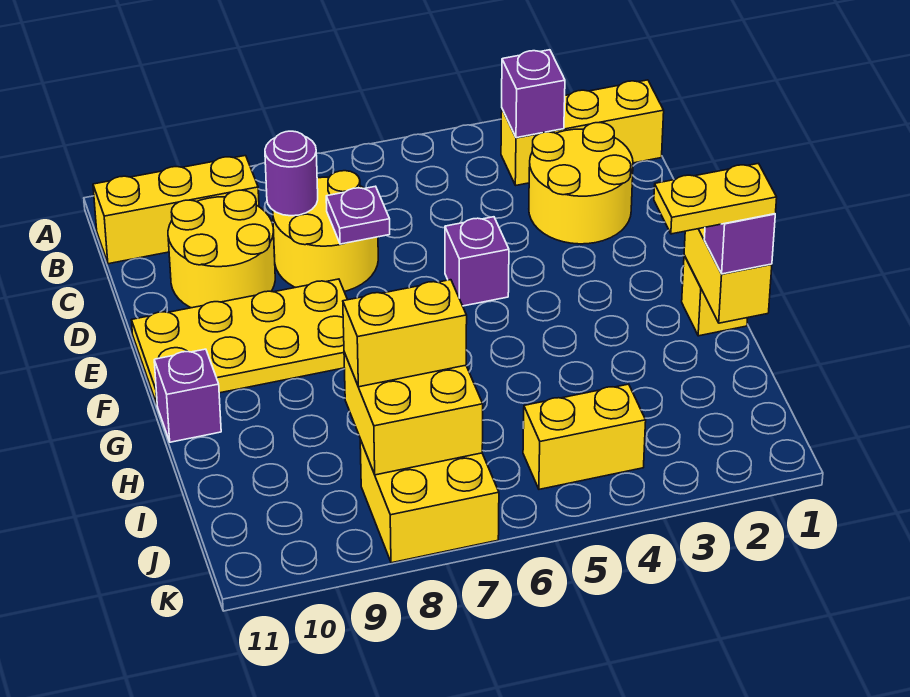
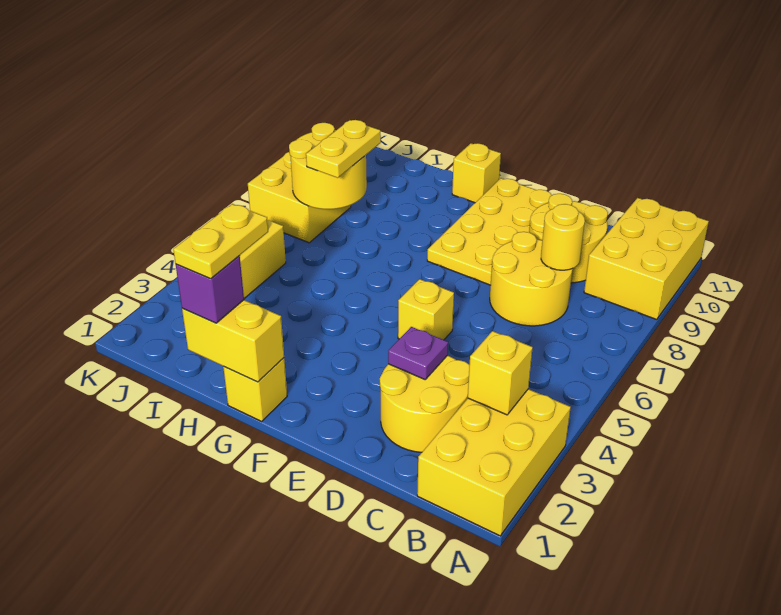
yellow brick B1:B3 level 1 -> yellow brick A1:B3 level 1
purple brick B3 level 2 -> yellow brick B3 level 2
yellow brick B9:B11 level 1 -> yellow brick A9:B11 level 1
purple round brick C8 level 2 -> yellow round brick C8 level 2
purple plate D7 level 2 -> purple plate D3 level 2
purple brick E5 level 1 -> yellow brick E5 level 1
purple brick G11 level 1 -> yellow brick G11 level 1
yellow brick I7:J8 level 2 -> yellow round brick I7:J8 level 2
yellow brick I7:I8 level 3 -> yellow plate I7:I8 level 3

